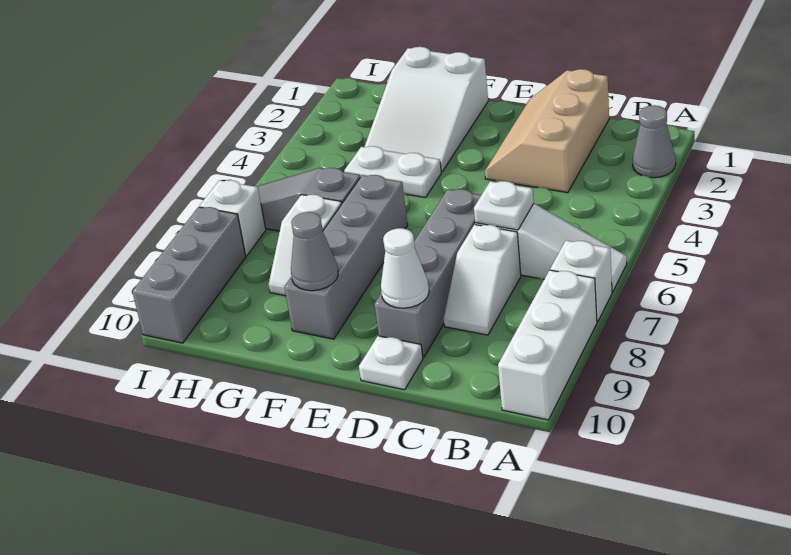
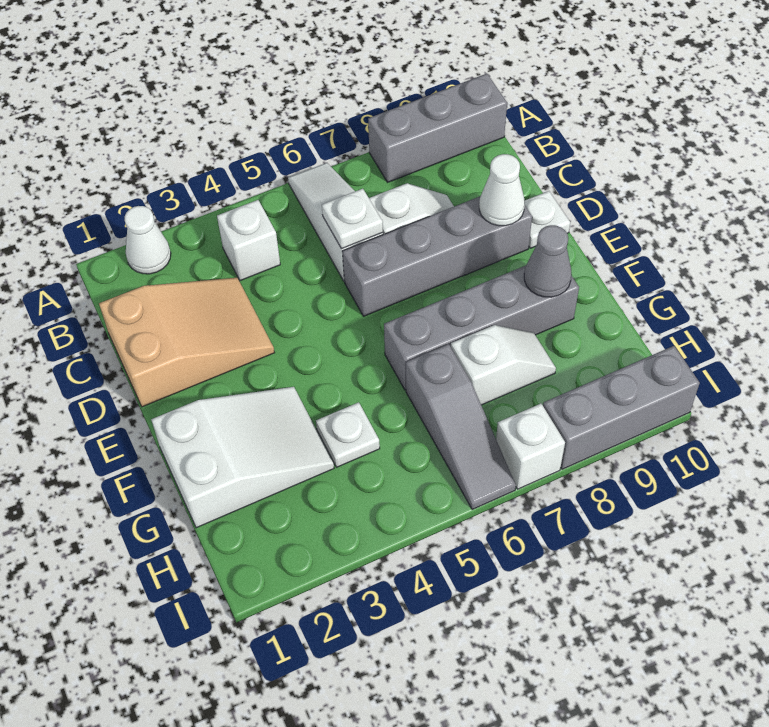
grey cone A2 level 1 -> white cone A2 level 1
white brick A7 level 1 -> white brick B4 level 1
white brick A8:A10 level 1 -> grey brick A8:A10 level 1
tan slope C1:D3 level 1 top C -> tan slope C1:D3 level 1 top 1
white plate F4:G4 level 1 -> white plate G4 level 1

